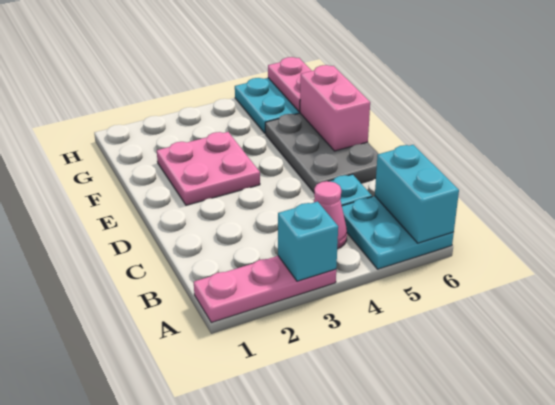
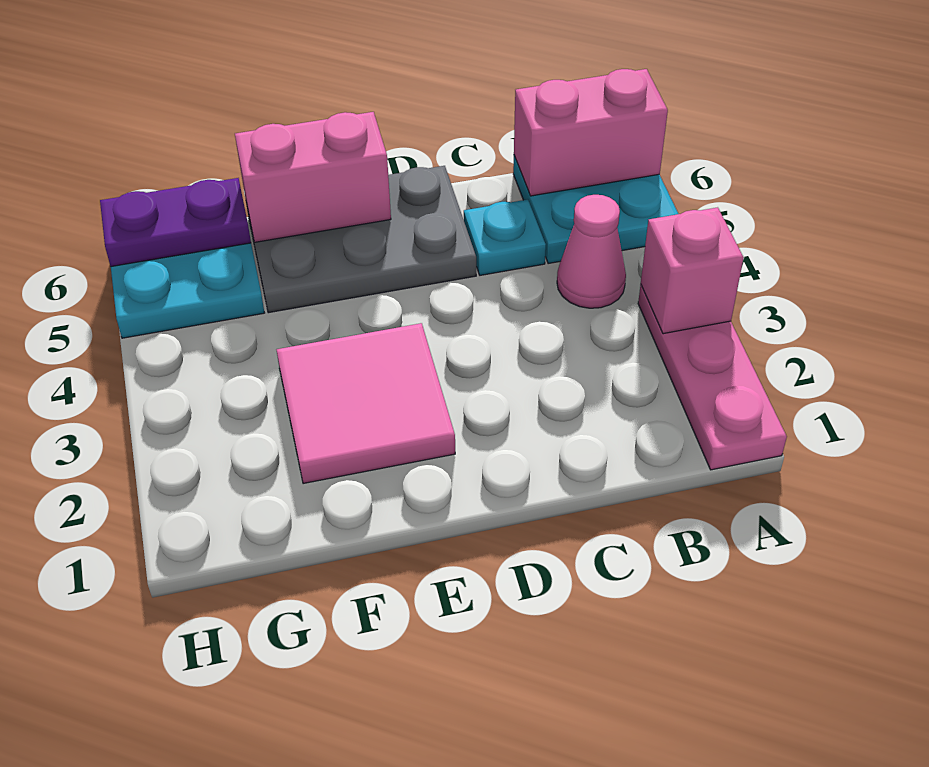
cyan brick A3 level 2 -> pink brick A3 level 2
cyan brick A6:B6 level 2 -> pink brick A6:B6 level 2
pink plate E2:F3 level 1 -> pink tile E2:F3 level 1
pink plate G6:H6 level 2 -> purple plate G6:H6 level 2

